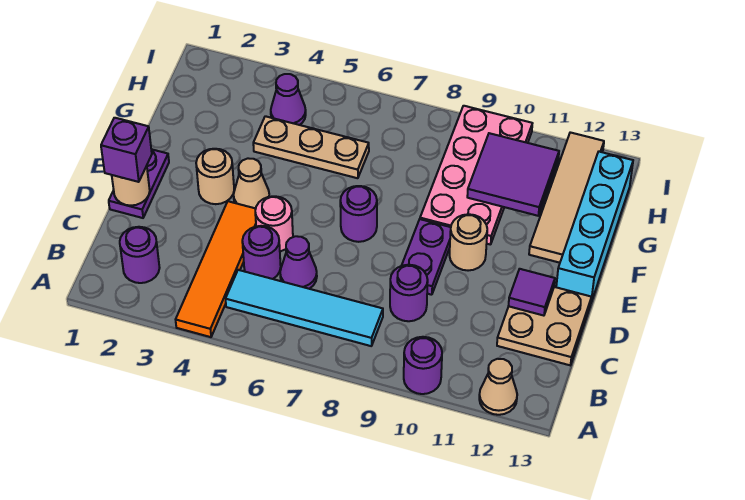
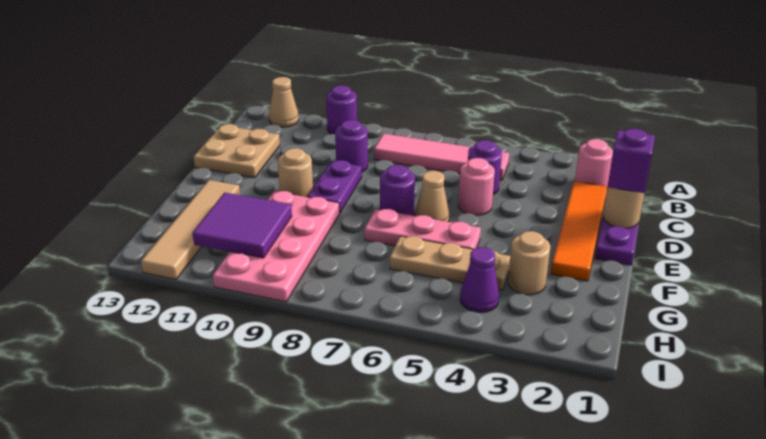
orange tile A4:D4 level 1 -> orange tile C2:F2 level 1
purple round brick B2 level 1 -> pink round brick B2 level 1
cyan tile B5:B8 level 1 -> pink tile B5:B8 level 1
purple cone C6 level 1 -> none
purple tile D12 level 2 -> none
tan round brick E3 level 1 -> tan round brick G3 level 1
tan cone E4 level 1 -> tan cone E6 level 1
cyan brick E13:H13 level 1 -> none
none -> pink plate F5:F7 level 1

